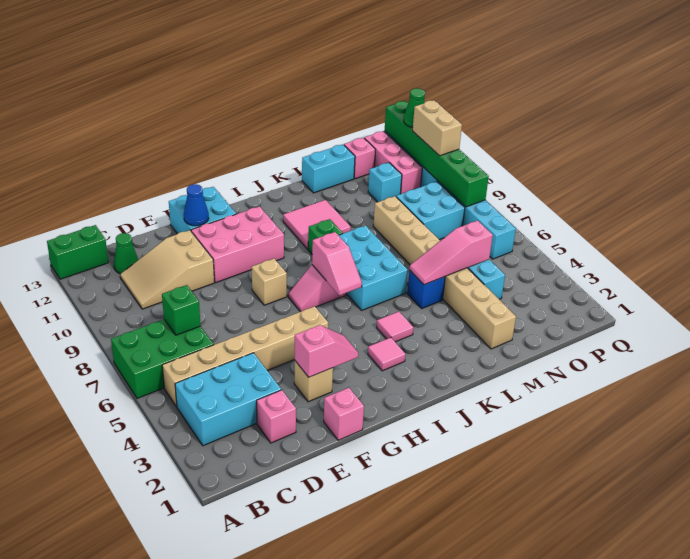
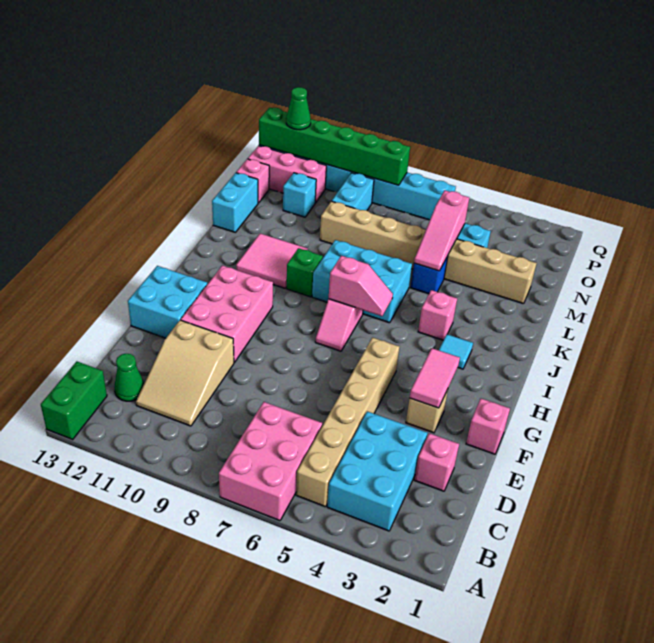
green brick A6:C7 level 1 -> pink brick A6:C7 level 1
green brick C7 level 2 -> none
pink slope F3:G3 level 2 top F -> pink tile F3:G3 level 2
blue cone F12 level 2 -> none
tan brick G8 level 1 -> none
pink tile I3 level 1 -> cyan tile I3 level 1
pink tile J4 level 1 -> pink brick J4 level 1
cyan brick N8:O9 level 1 -> cyan brick N9:O9 level 1
tan brick P10:P11 level 3 -> none

